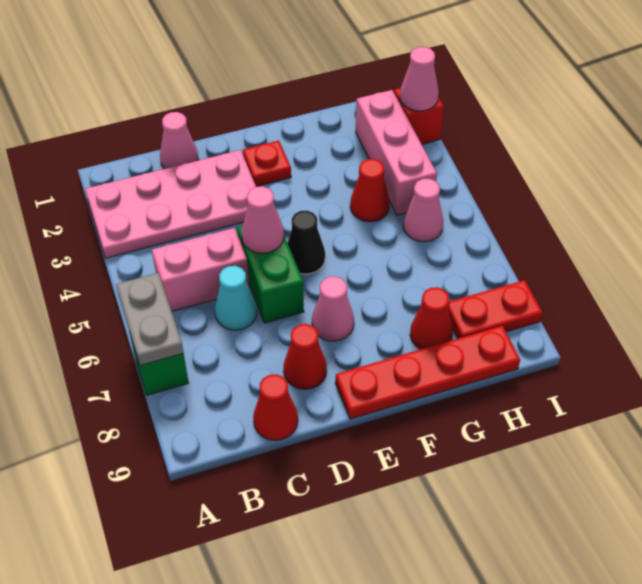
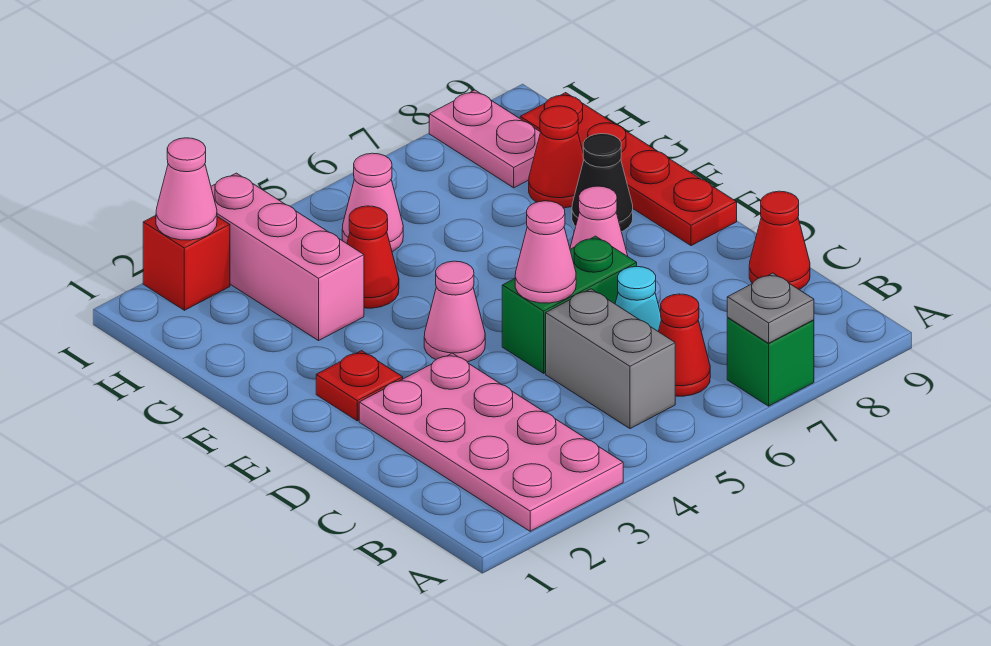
grey plate A6:A7 level 2 -> grey plate A7 level 2
pink brick B5:C5 level 1 -> grey brick B5:C5 level 1
pink cone C1 level 1 -> pink cone E4 level 1
red cone D8 level 1 -> red cone B6 level 1
black cone E5 level 1 -> black cone F8 level 1
pink brick H2:H4 level 1 -> pink brick G3:I3 level 1
red plate H8:I8 level 1 -> pink plate H8:I8 level 1

